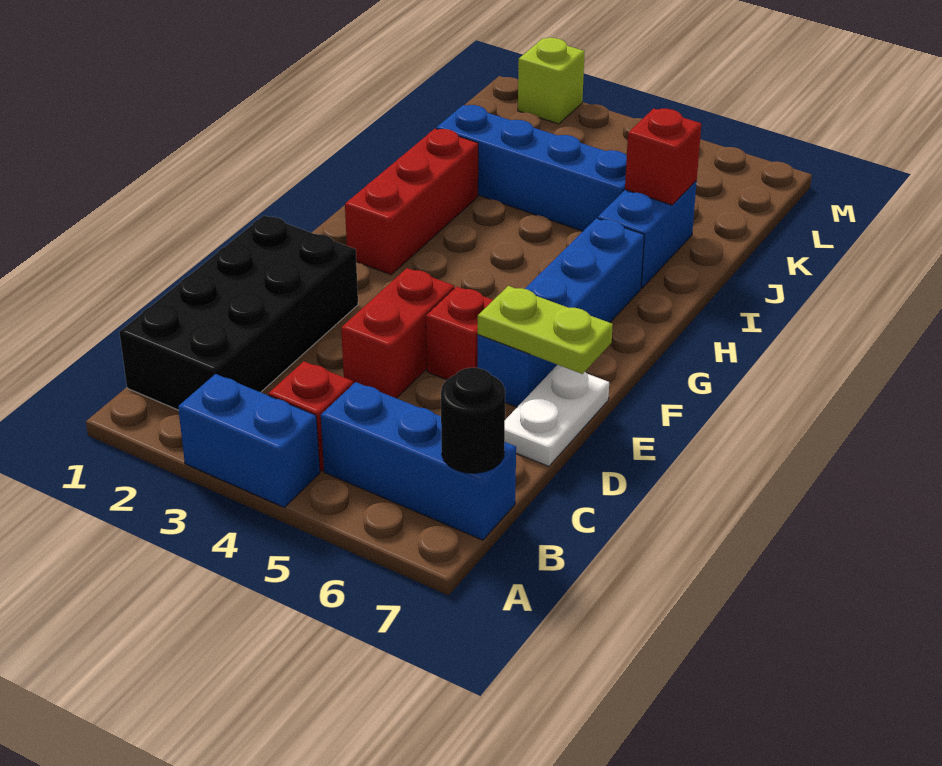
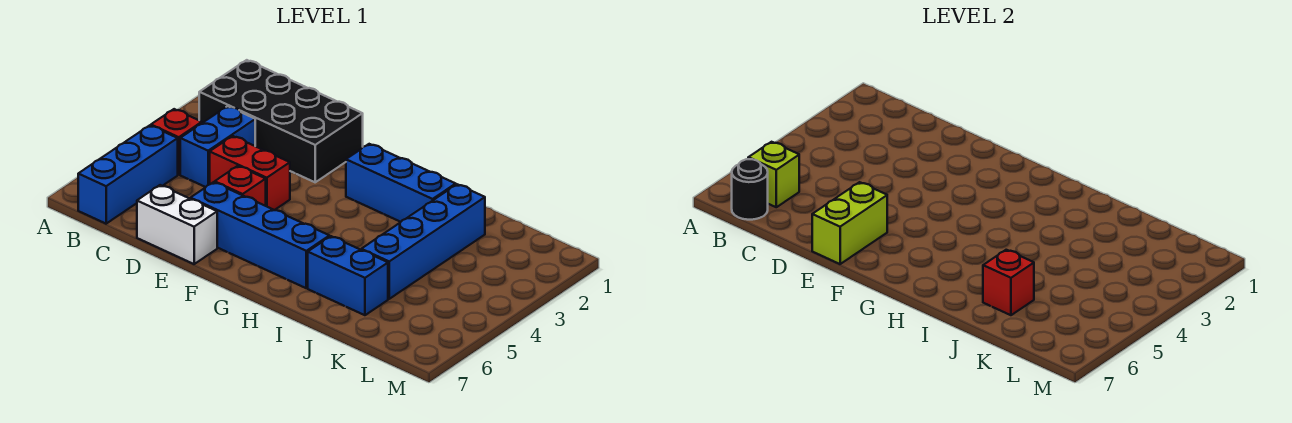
blue brick A3:A4 level 1 -> blue brick C3:C4 level 1
white plate D7:E7 level 1 -> white brick D7:E7 level 1
lime plate E6:E7 level 2 -> lime brick E6:E7 level 2
red brick G2:I2 level 1 -> blue brick G2:I2 level 1
lime brick M2 level 1 -> lime brick B6 level 2

